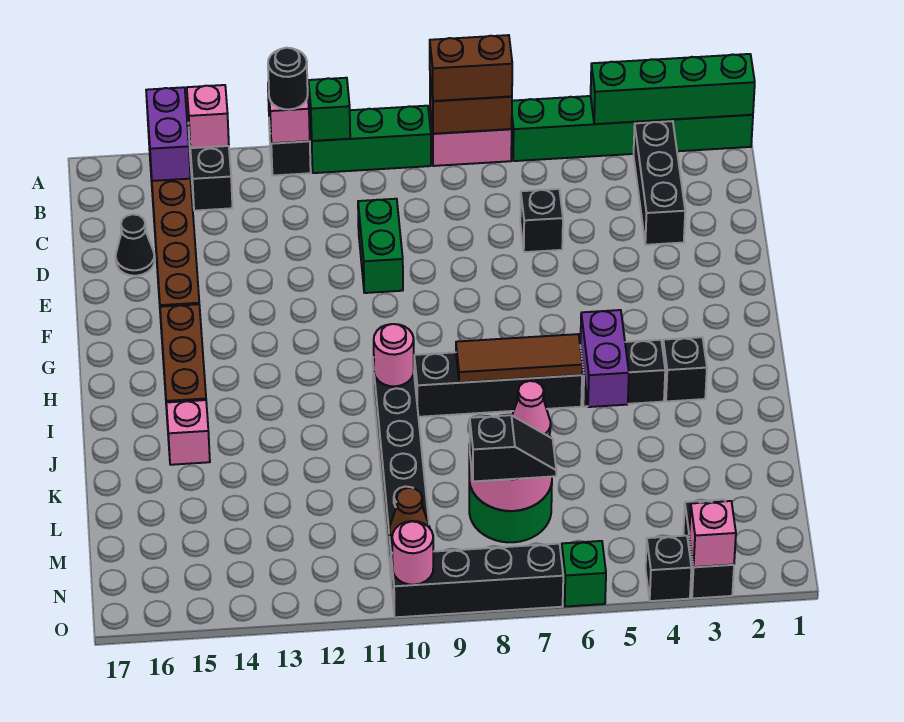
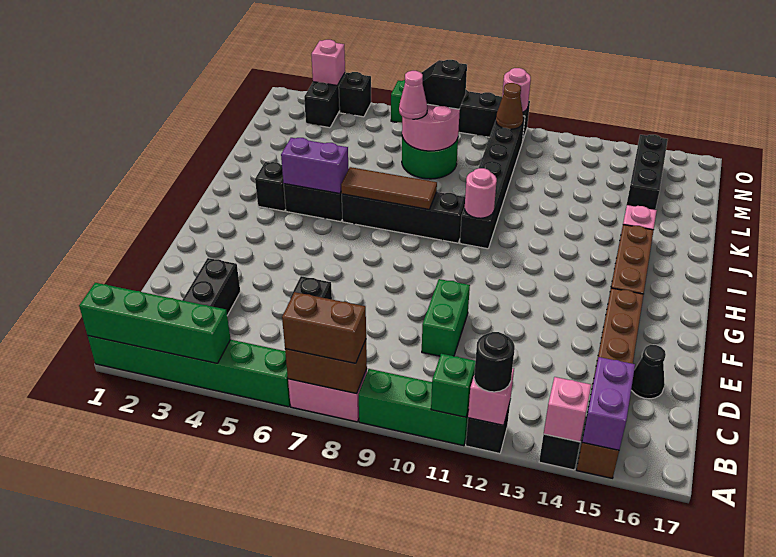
purple brick I5:J5 level 2 -> purple brick I4:I5 level 2
none -> black brick L15:N15 level 1

